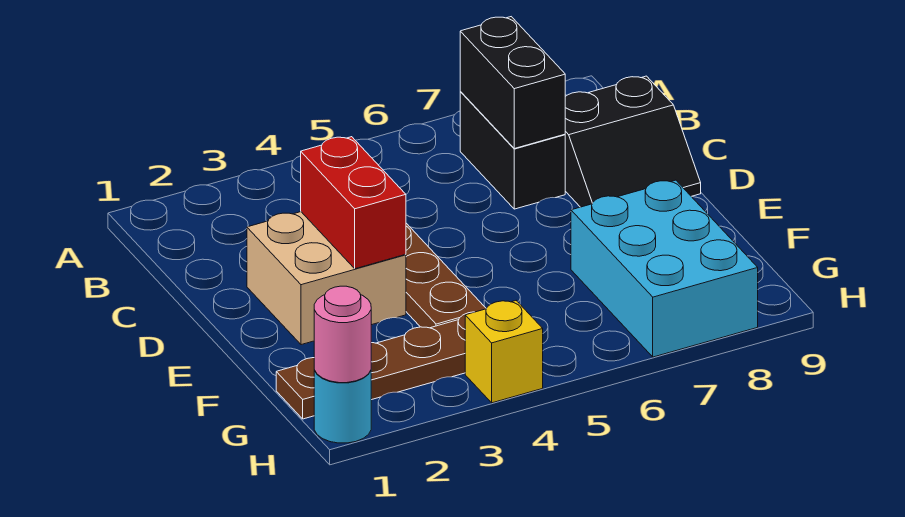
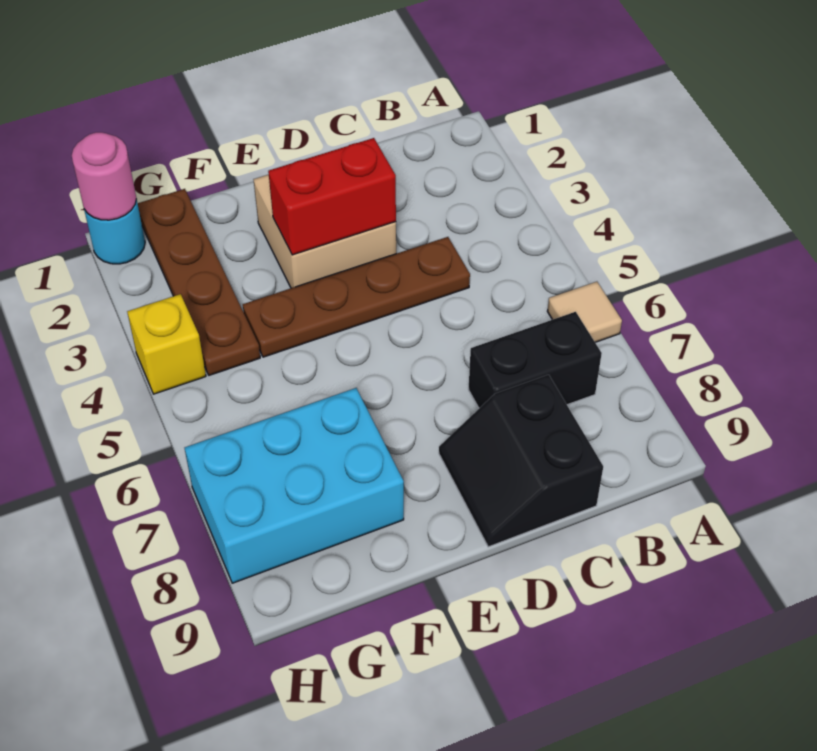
none -> tan tile A6 level 1
black brick B7:C7 level 2 -> none

